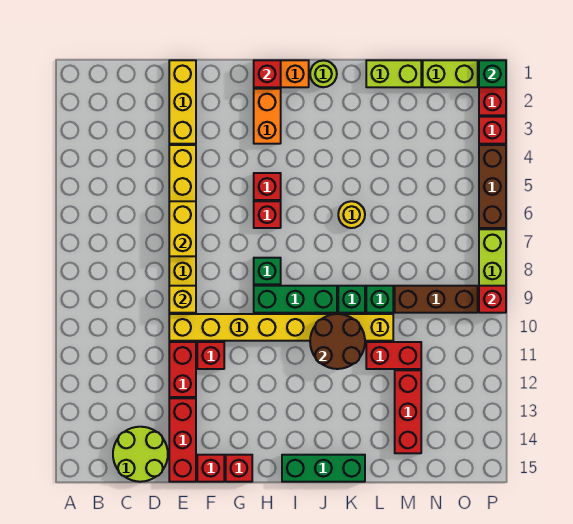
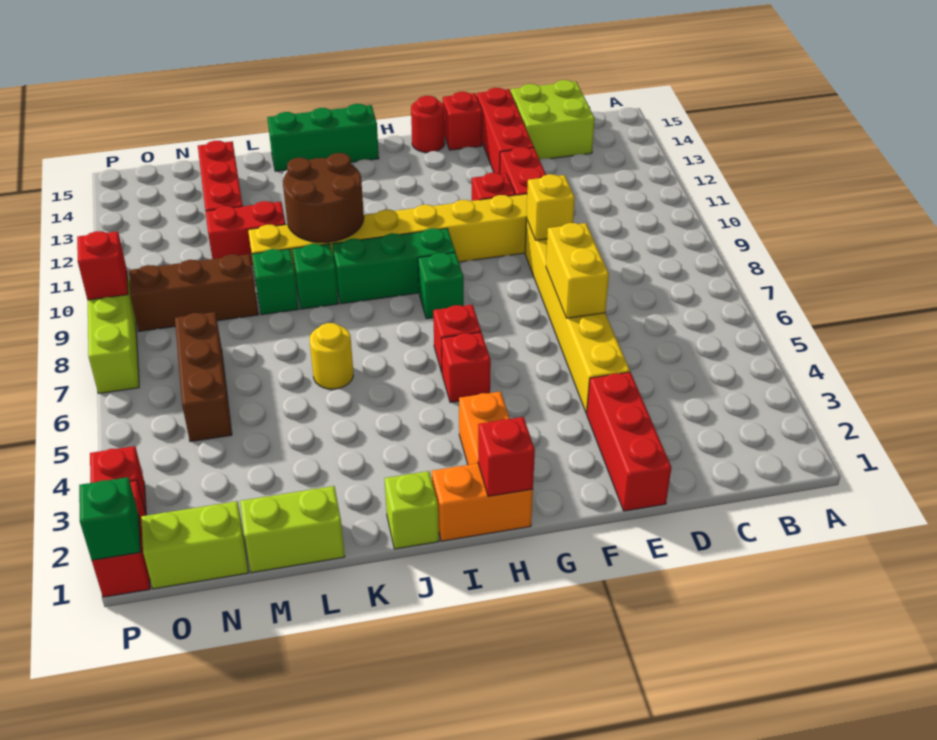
lime round brick C14:D15 level 1 -> lime brick C14:D15 level 1
yellow brick E1:E3 level 1 -> red brick E1:E3 level 1
red brick G15 level 1 -> red round brick G15 level 1
lime round brick J1 level 1 -> lime brick J1 level 1
brown brick P4:P6 level 1 -> brown brick N5:N7 level 1

